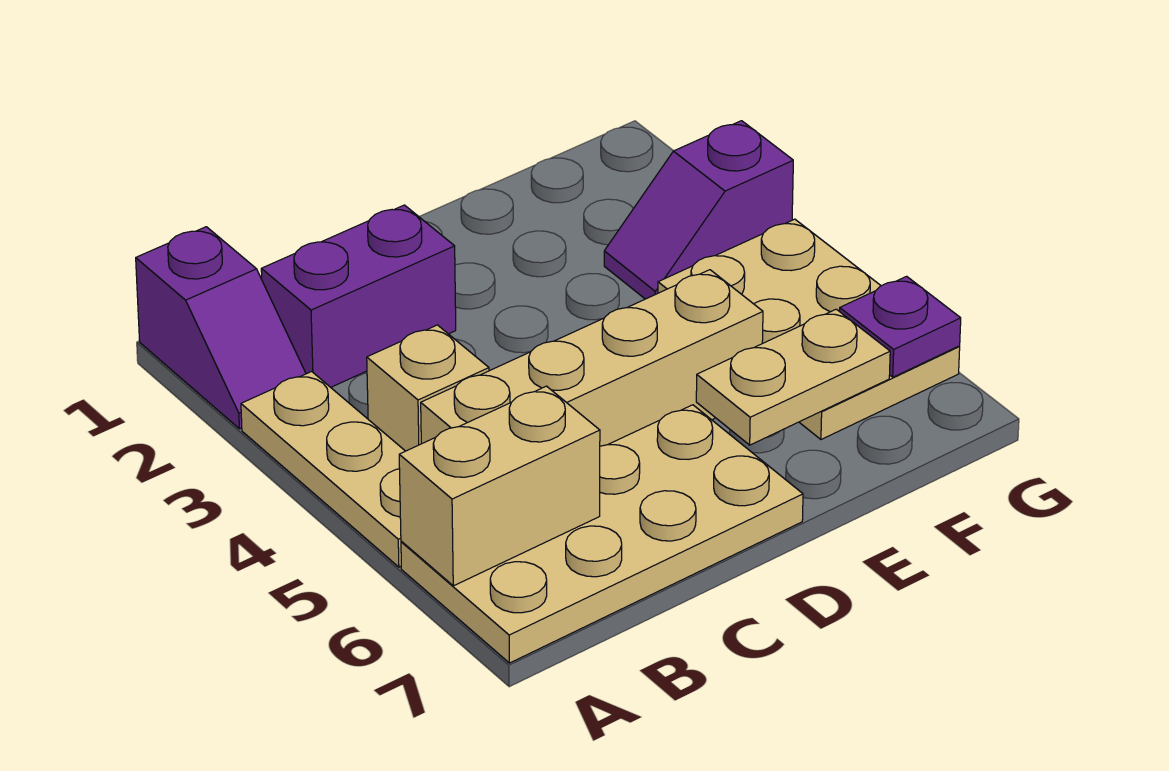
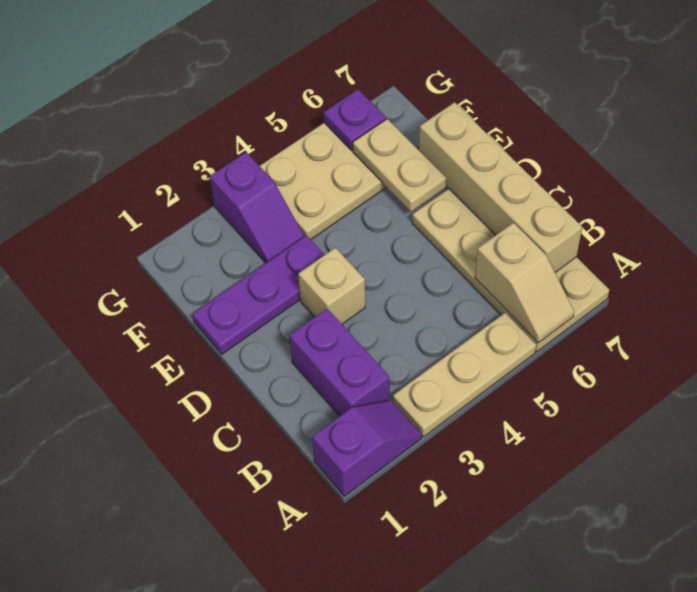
tan brick A6:B6 level 2 -> tan slope A6:B6 level 2 top B
tan brick B4 level 1 -> tan brick D3 level 1
tan brick B5:E5 level 1 -> tan brick B7:E7 level 2
none -> purple plate E1:E3 level 1

